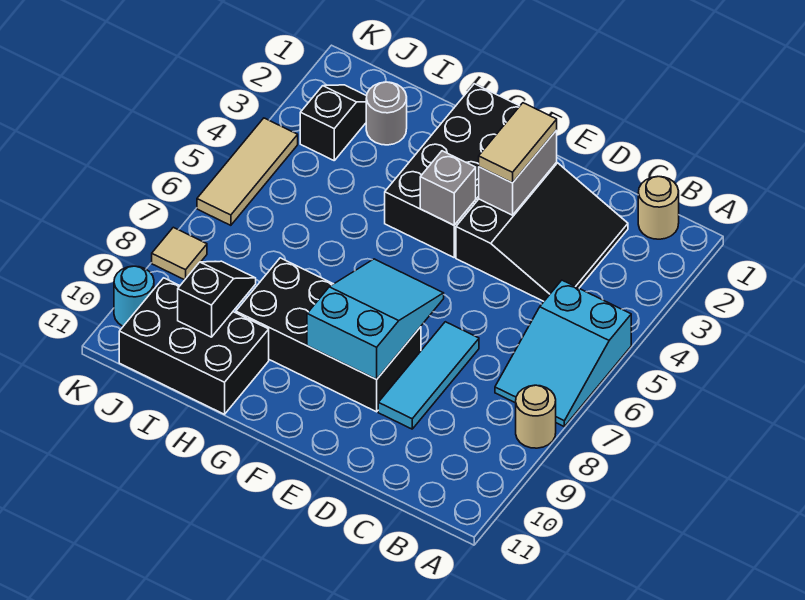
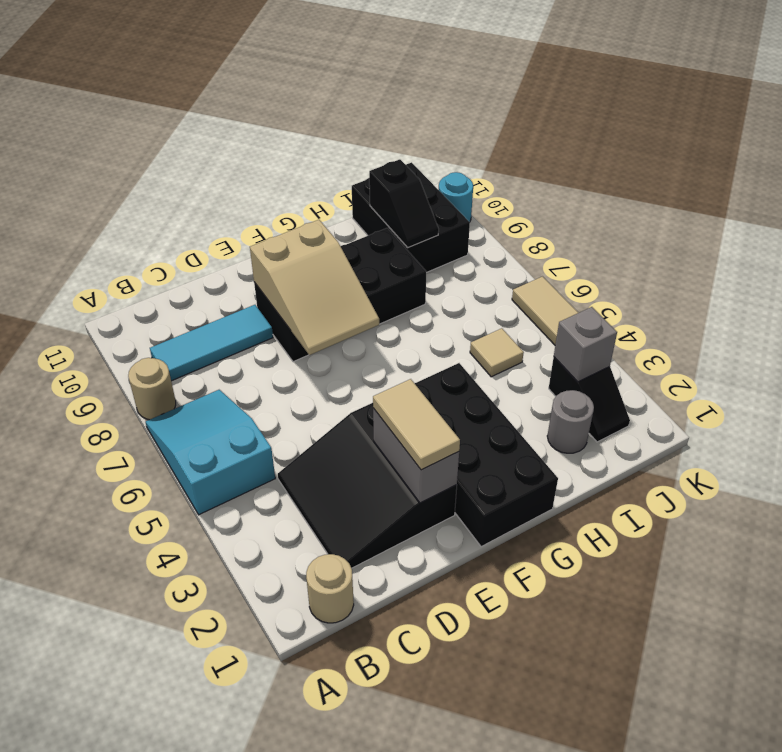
cyan tile D7:D9 level 1 -> cyan tile B9:D9 level 1
cyan slope E7:F9 level 2 top 9 -> tan slope E7:F9 level 2 top 9
grey brick F4 level 2 -> grey brick J3 level 2
black brick H10:J11 level 1 -> black brick I9:J11 level 1
tan tile K8 level 1 -> tan tile I5 level 1

